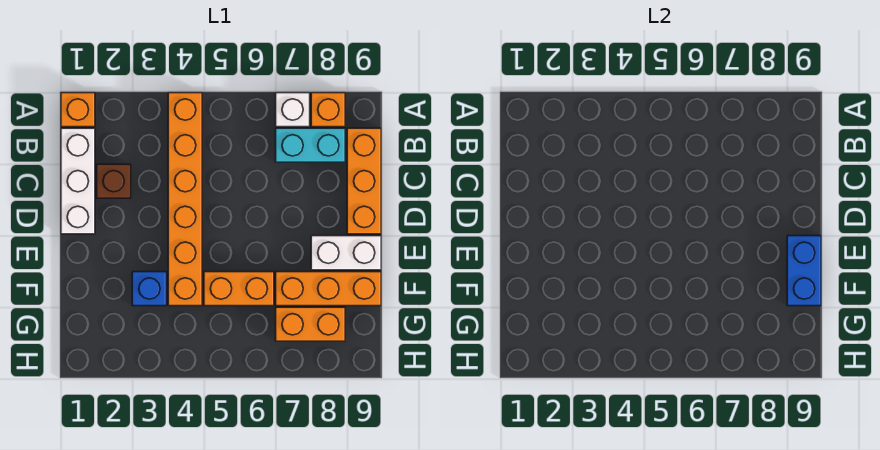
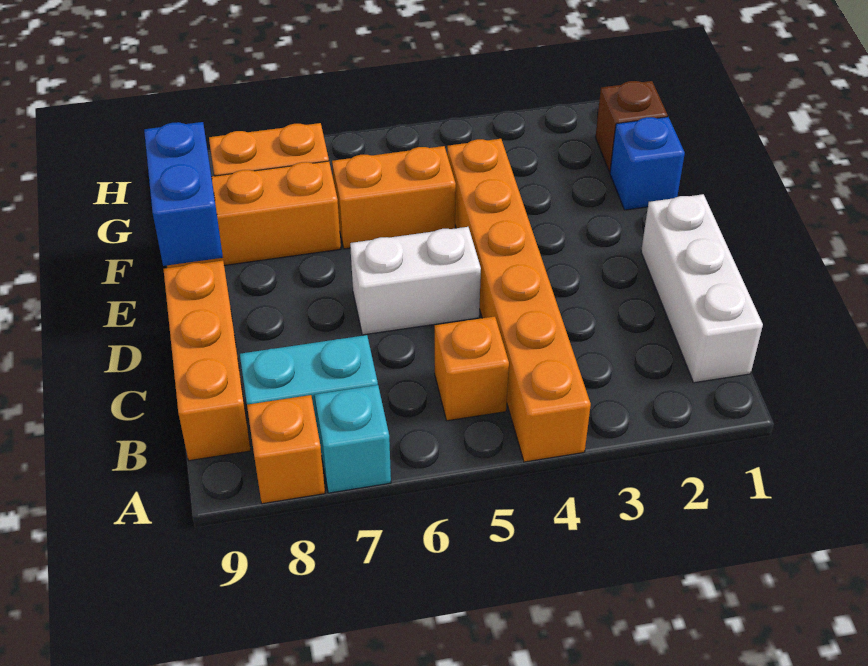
orange brick A1 level 1 -> orange brick B5 level 1
white brick A7 level 1 -> cyan brick A7 level 1
brown brick C2 level 1 -> brown brick G1 level 1
white brick E8:E9 level 1 -> white brick D5:D6 level 1
blue brick F3 level 1 -> blue brick F1 level 1

